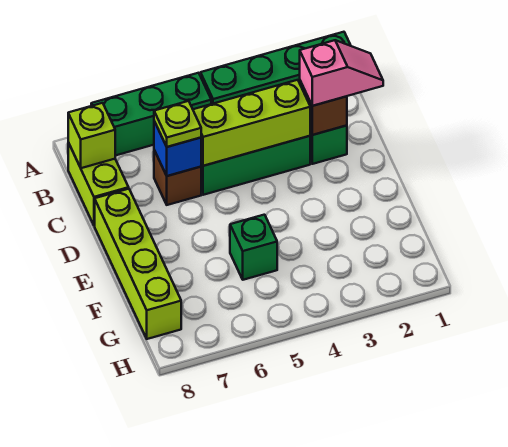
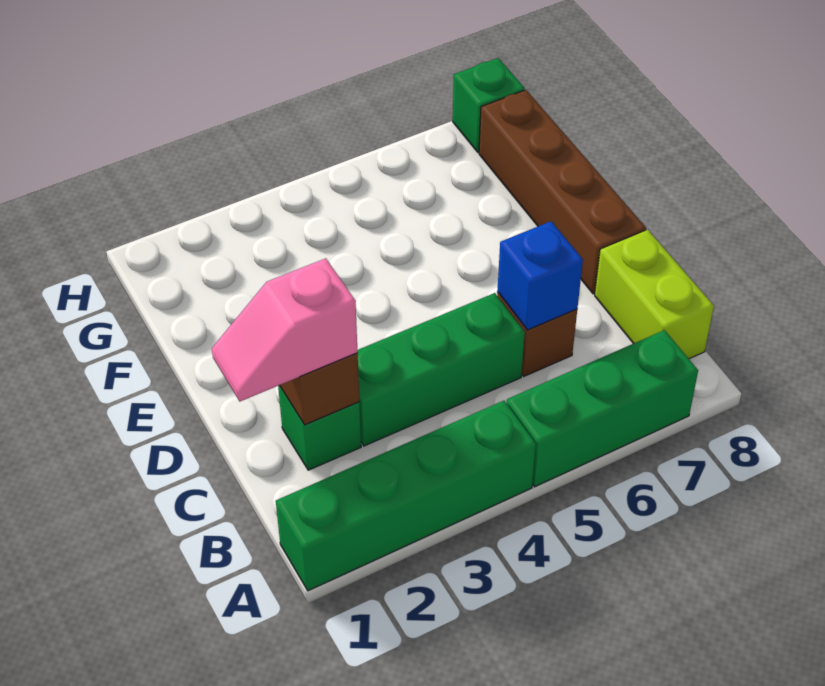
lime brick B8 level 2 -> none
lime brick C3:C5 level 2 -> none
lime plate C6 level 3 -> none
lime brick D8:G8 level 1 -> brown brick D8:G8 level 1
green brick F5 level 1 -> green brick H8 level 1

